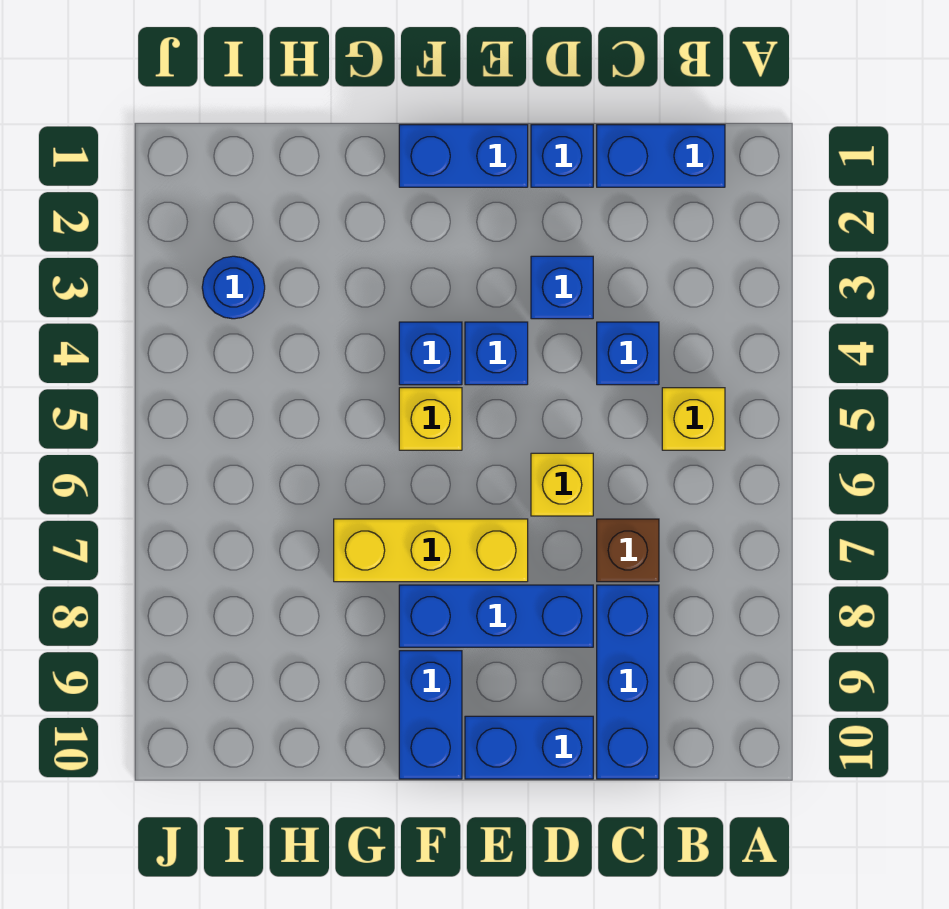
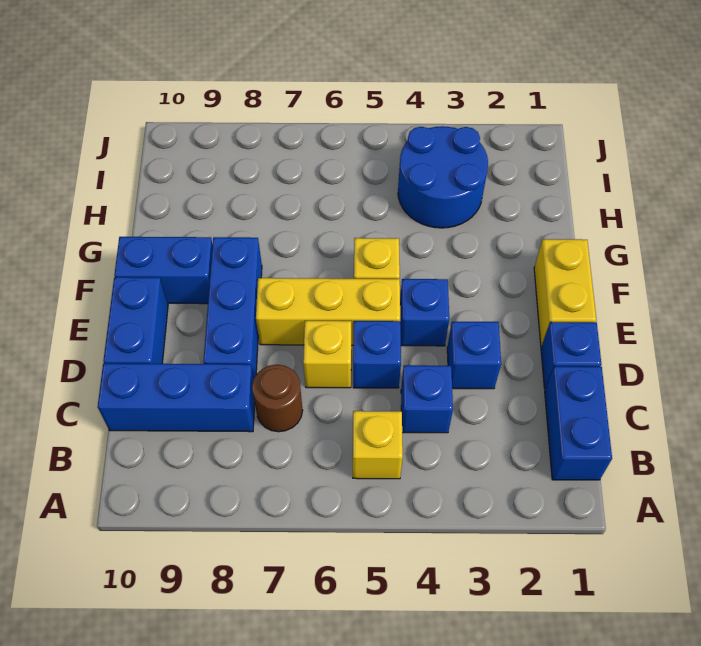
brown brick C7 level 1 -> brown round brick C7 level 1
blue brick E1:F1 level 1 -> yellow brick E1:F1 level 1
yellow brick E7:G7 level 1 -> yellow brick E5:E7 level 1
blue brick F4 level 1 -> blue brick D5 level 1
blue round brick I3 level 1 -> blue round brick H3:I4 level 1

